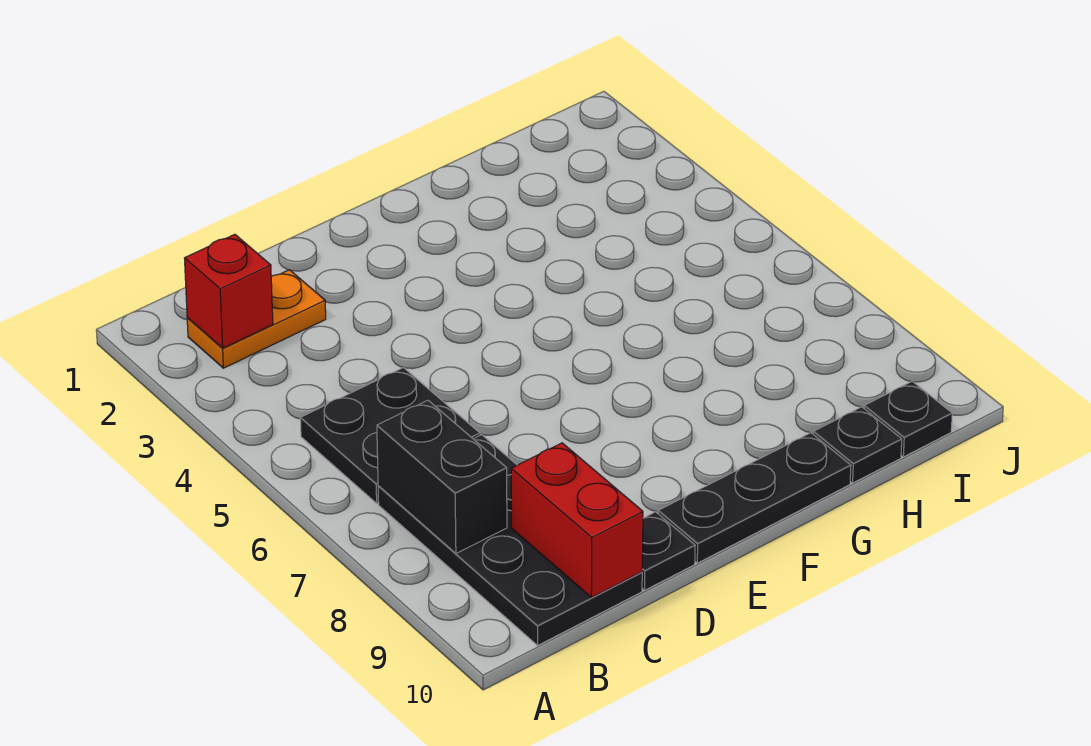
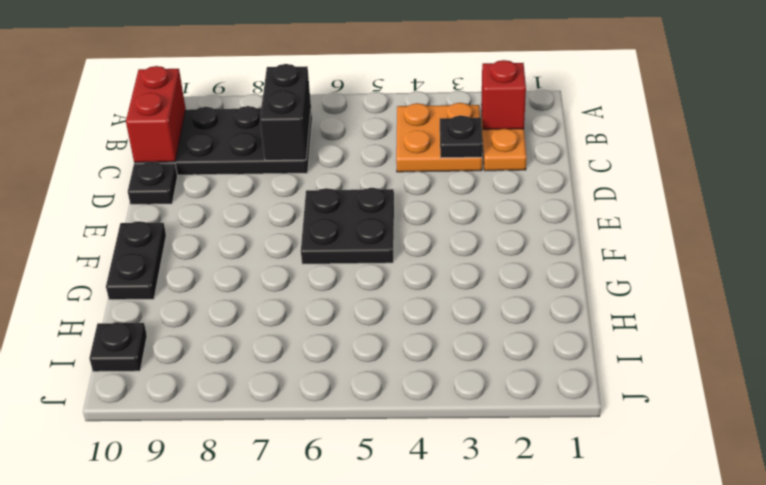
none -> orange plate B3:C4 level 1
black plate B5:C6 level 1 -> black plate E5:F6 level 1
black brick B7:B8 level 2 -> black brick B7:C7 level 2
red brick C9:C10 level 2 -> red brick B10:C10 level 2
black plate E10:G10 level 1 -> black plate F10:G10 level 1
black plate H10 level 1 -> black plate C3 level 2

